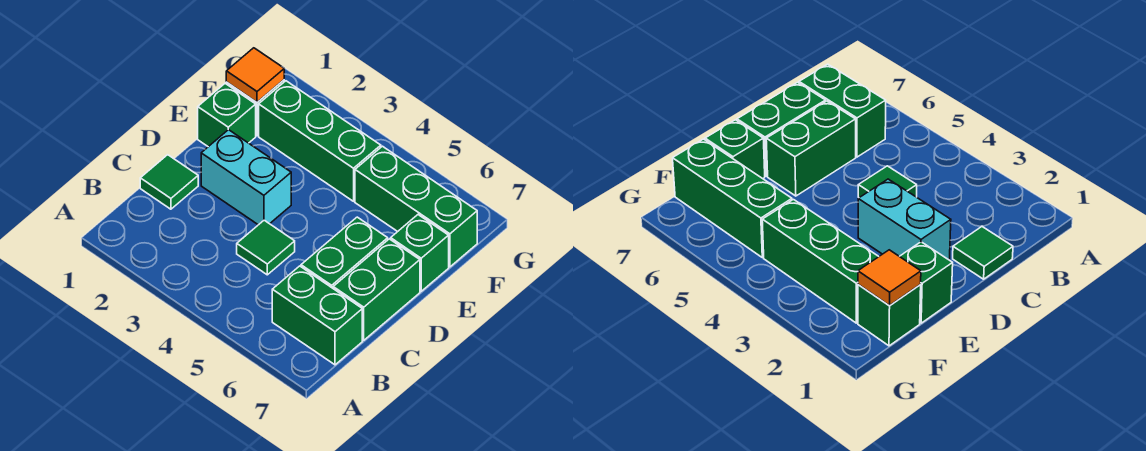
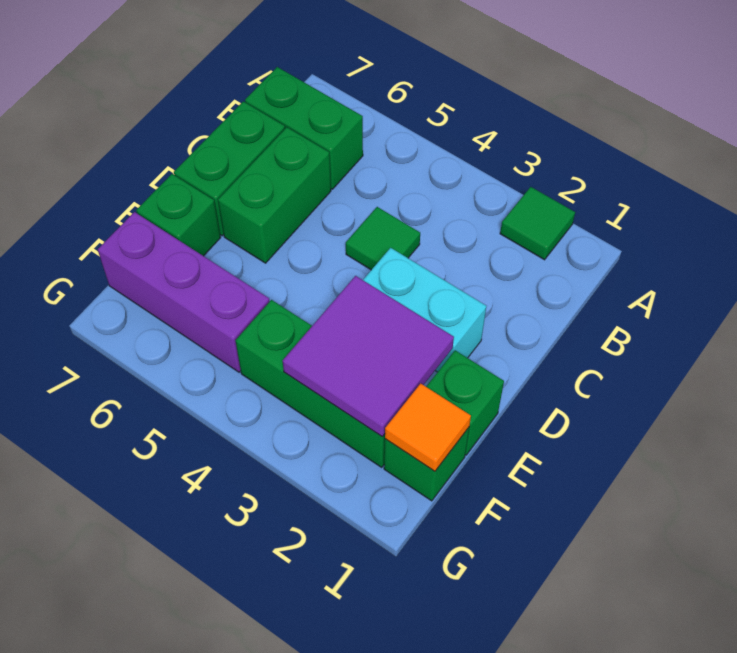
green tile C1 level 1 -> green tile A2 level 1
none -> purple tile E2:F3 level 2
green brick F5:F7 level 1 -> purple brick F5:F7 level 1

